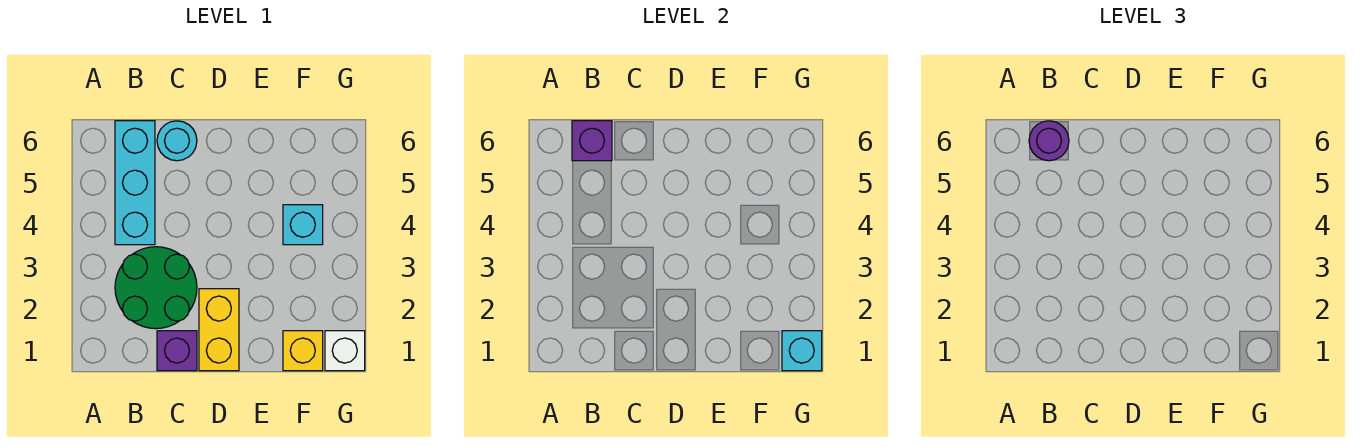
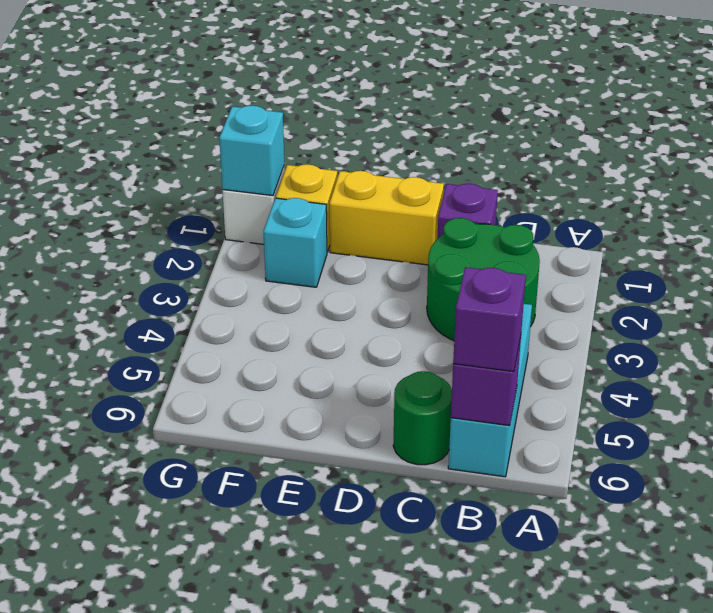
purple round brick B6 level 3 -> purple brick B6 level 3
cyan round brick C6 level 1 -> green round brick C6 level 1
yellow brick D1:D2 level 1 -> yellow brick D1:E1 level 1
cyan brick F4 level 1 -> cyan brick F2 level 1

